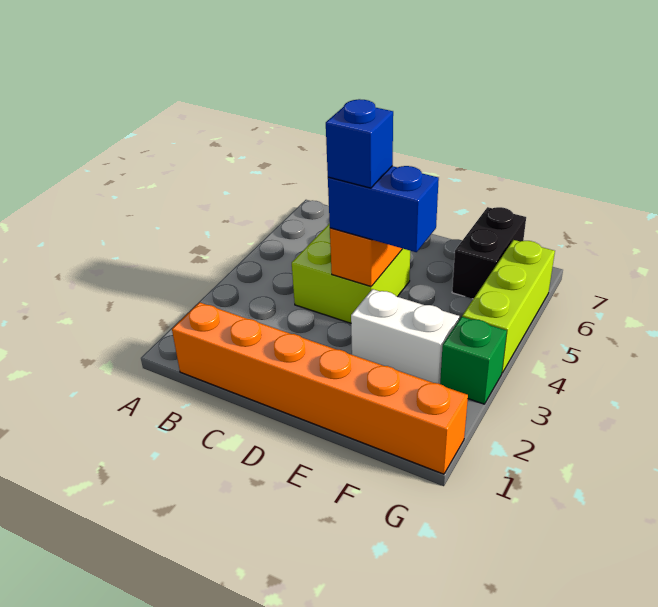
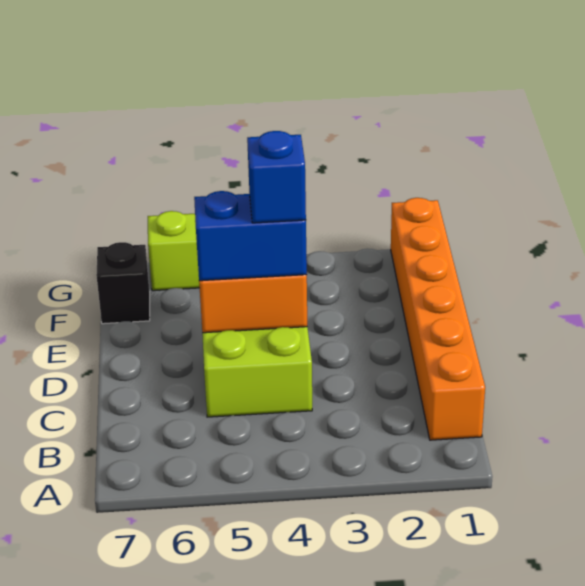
blue brick D4:E4 level 3 -> blue brick D4:D5 level 3
white brick E3:F3 level 1 -> none
black brick F6:F7 level 1 -> black brick F7 level 1
green brick G3 level 1 -> none

